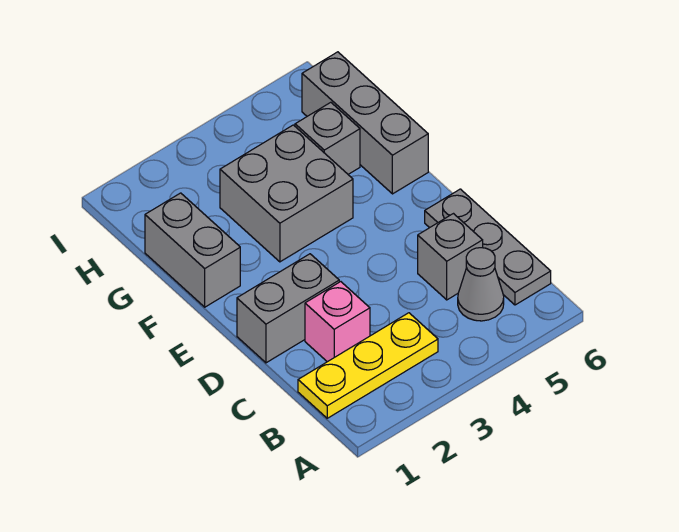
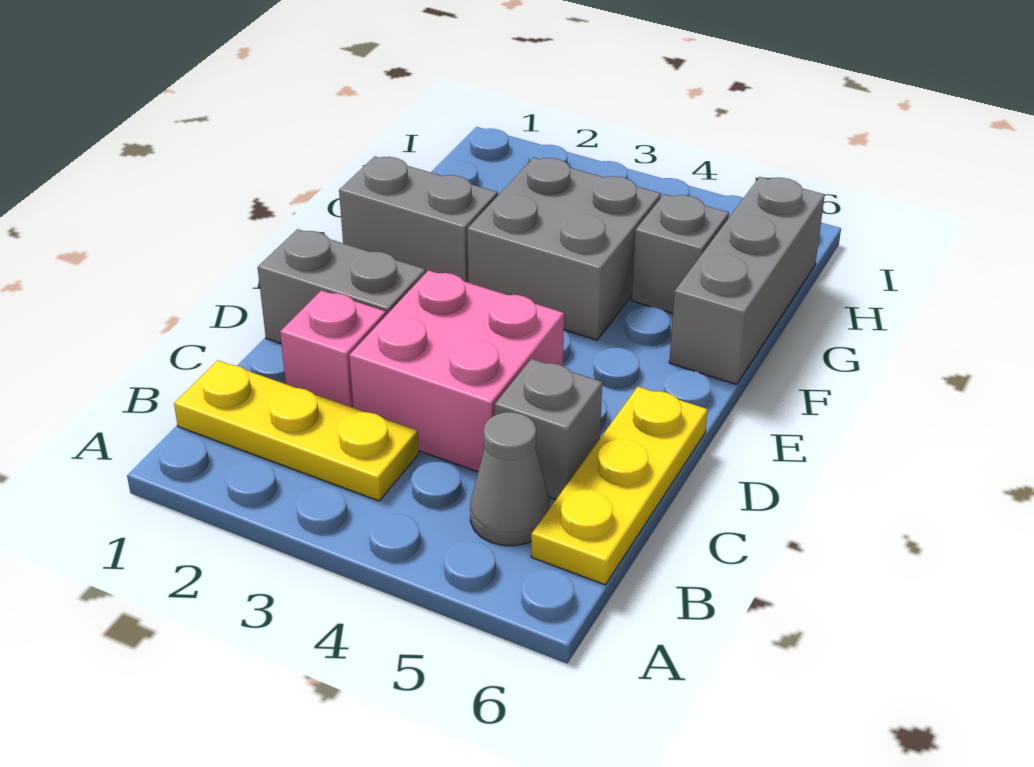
grey plate B6:D6 level 1 -> yellow plate B6:D6 level 1
none -> pink brick C3:D4 level 1
grey brick F1:G1 level 1 -> grey brick F1:F2 level 1

